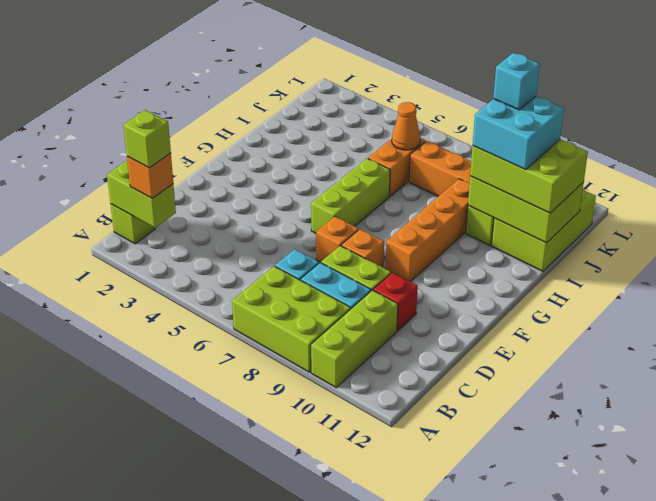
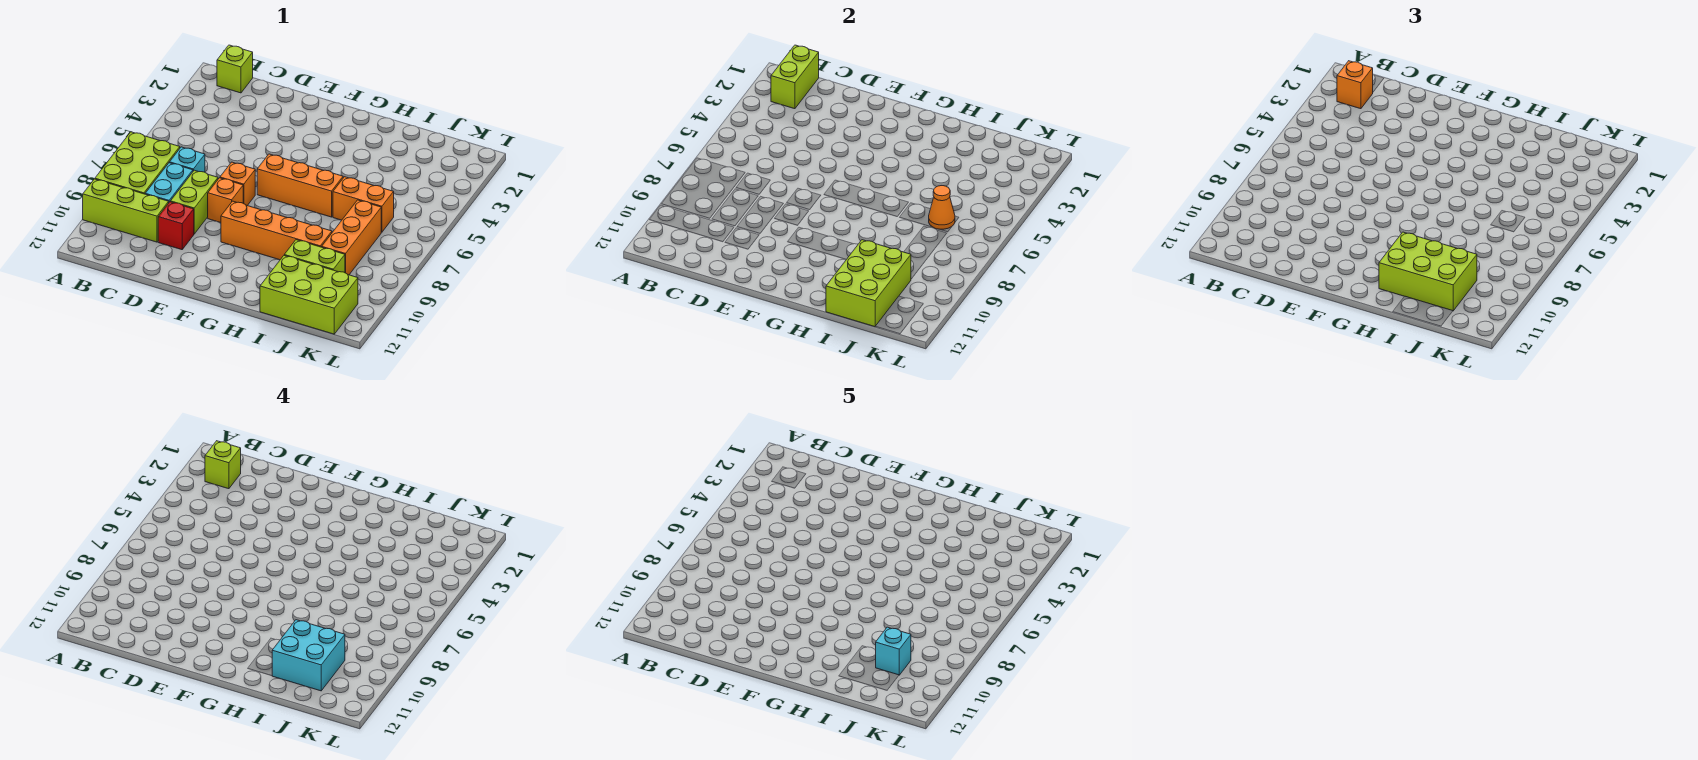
lime brick F6:H6 level 1 -> orange brick F6:H6 level 1
lime brick I10:J12 level 3 -> lime brick H10:J11 level 3

